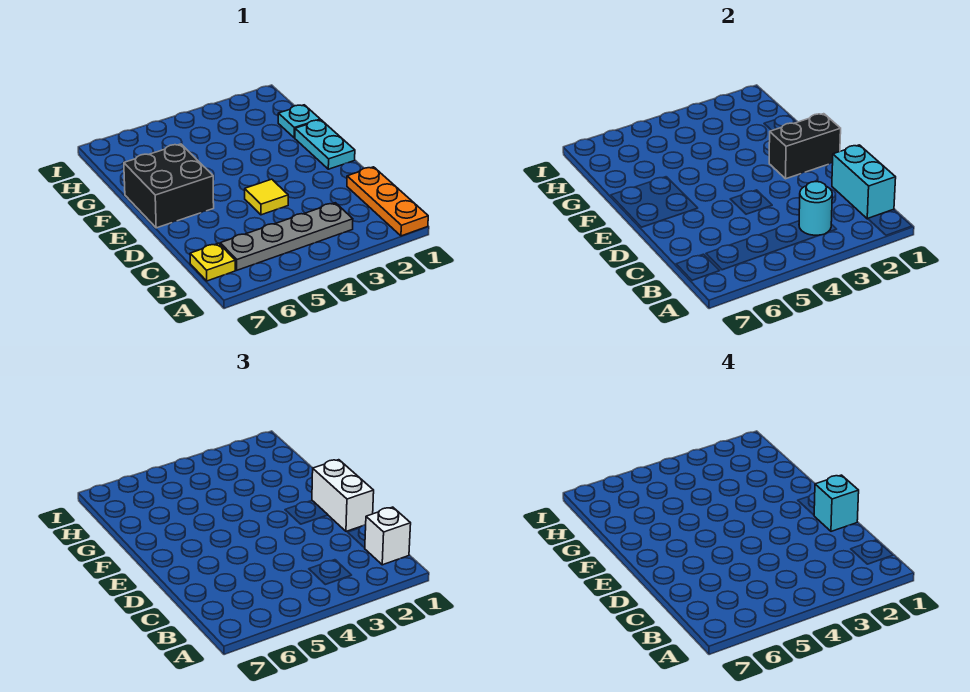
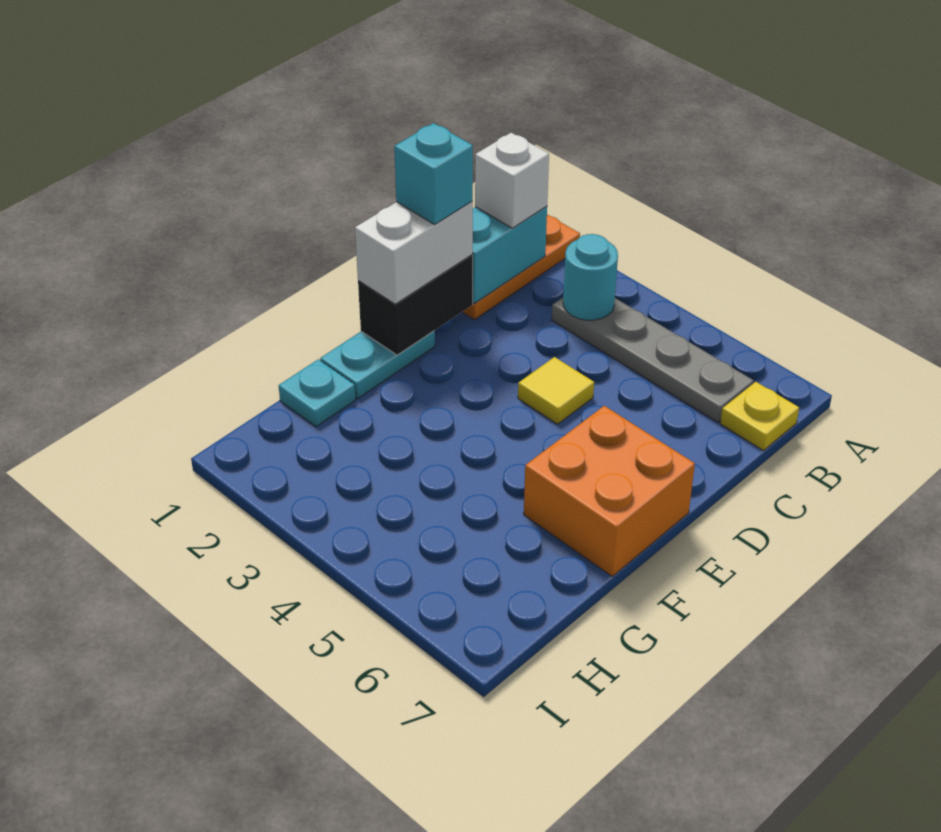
black brick E1:E2 level 2 -> black brick D1:E1 level 2
black brick E6:F7 level 1 -> orange brick E6:F7 level 1

